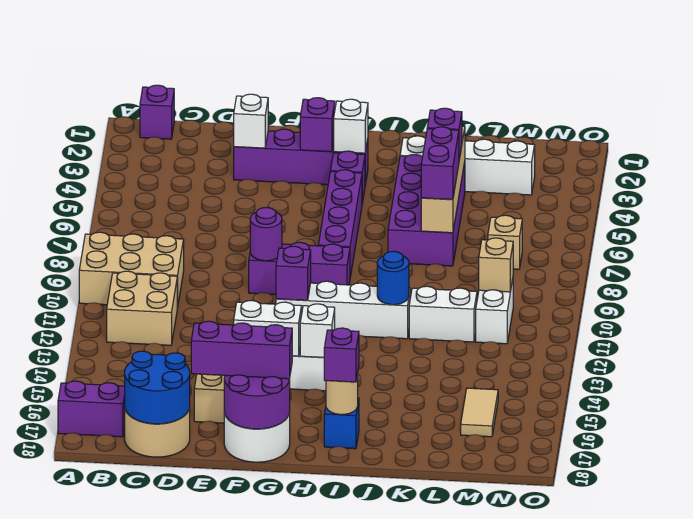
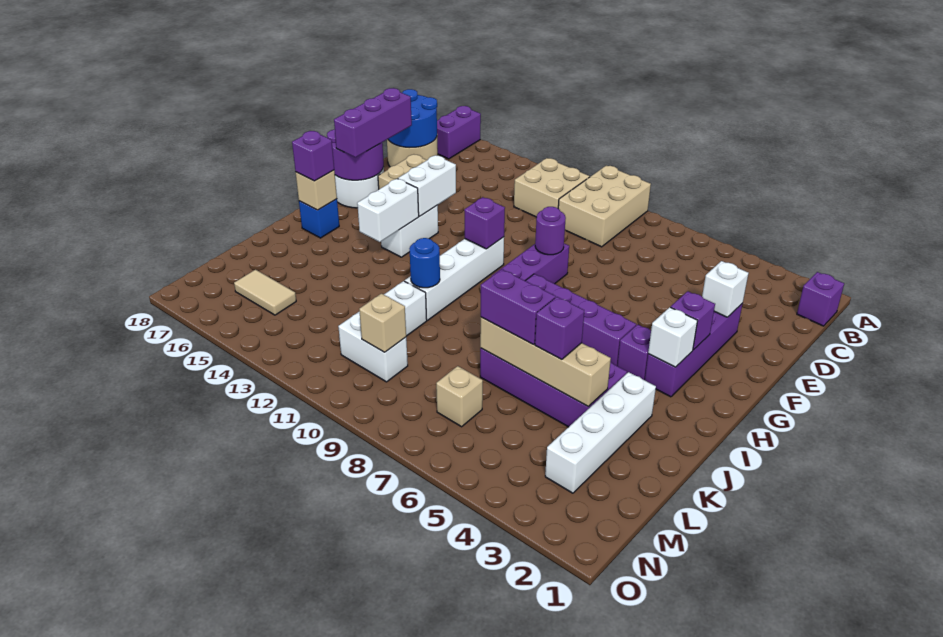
white brick H14 level 2 -> white brick H14:I14 level 2
tan round brick I17 level 2 -> tan brick I17 level 2

